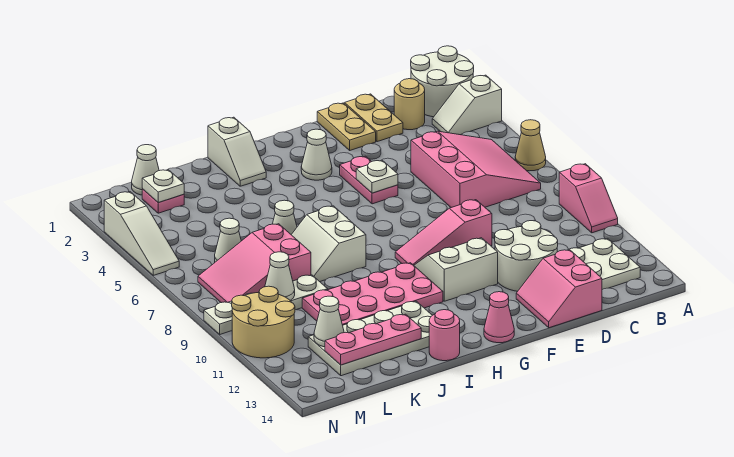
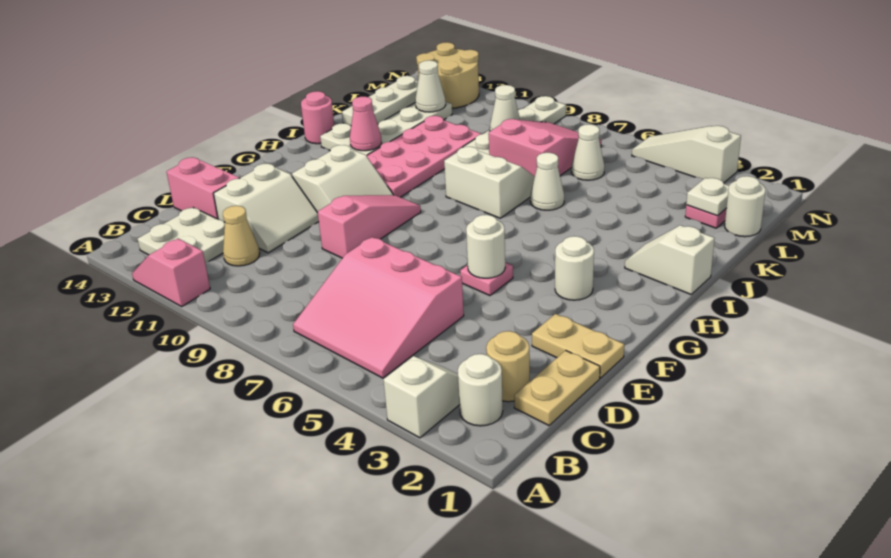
white round brick A1:B2 level 1 -> white round brick B2 level 1
tan cone A6 level 1 -> tan cone C11 level 1
pink slope A9:A10 level 1 top 9 -> pink slope A11:A12 level 1 top 11
tan plate D1:D2 level 1 -> tan plate C1:D1 level 1
white round brick D11:E12 level 1 -> white slope D11:E12 level 1 top 12
pink plate F4:F5 level 1 -> pink plate F5 level 1
white plate F5 level 2 -> white round brick F5 level 2
white cone G3 level 1 -> white round brick G3 level 1
pink cone G14 level 1 -> pink cone I12 level 2
pink plate J13:L13 level 2 -> white plate J13:L13 level 2
white cone L1 level 1 -> white round brick L1 level 1
tan round brick M10:N11 level 1 -> tan round brick M12:N13 level 1

